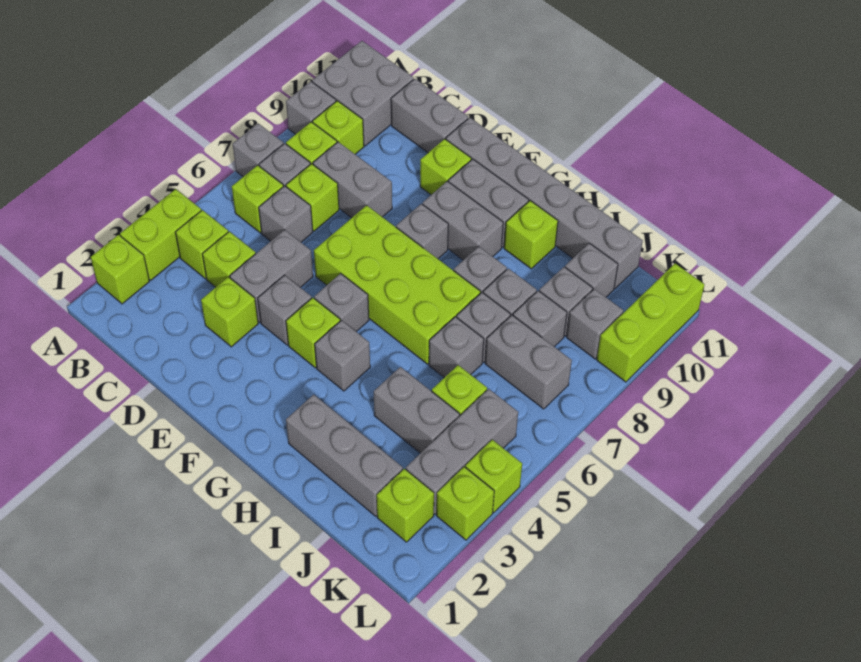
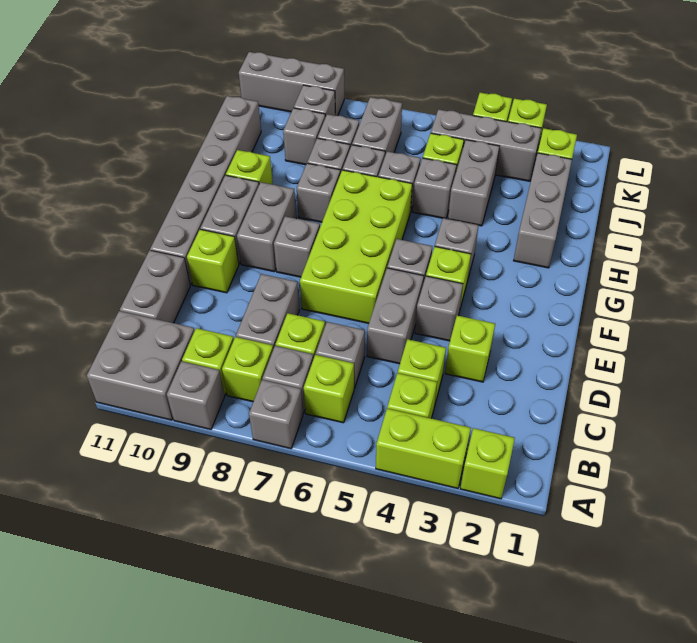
grey brick D4:D5 level 1 -> grey brick D5:E5 level 1
grey brick J10 level 1 -> grey brick I5 level 1
lime brick L9:L11 level 1 -> grey brick L9:L11 level 1

